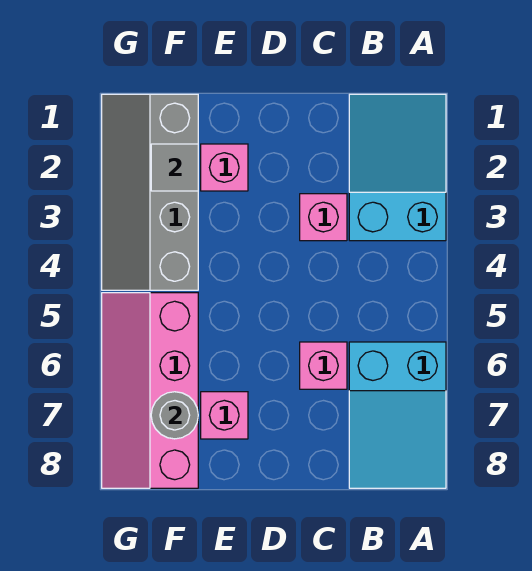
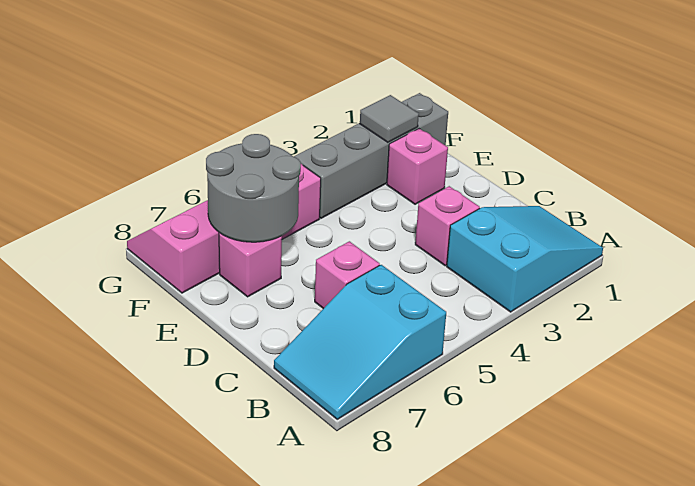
grey round brick F7 level 2 -> grey round brick E6:F7 level 2

